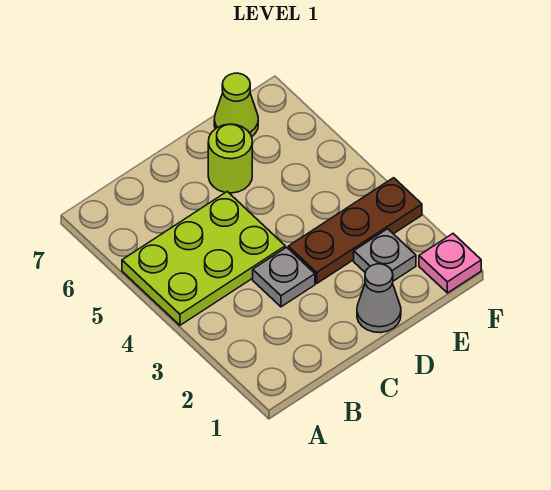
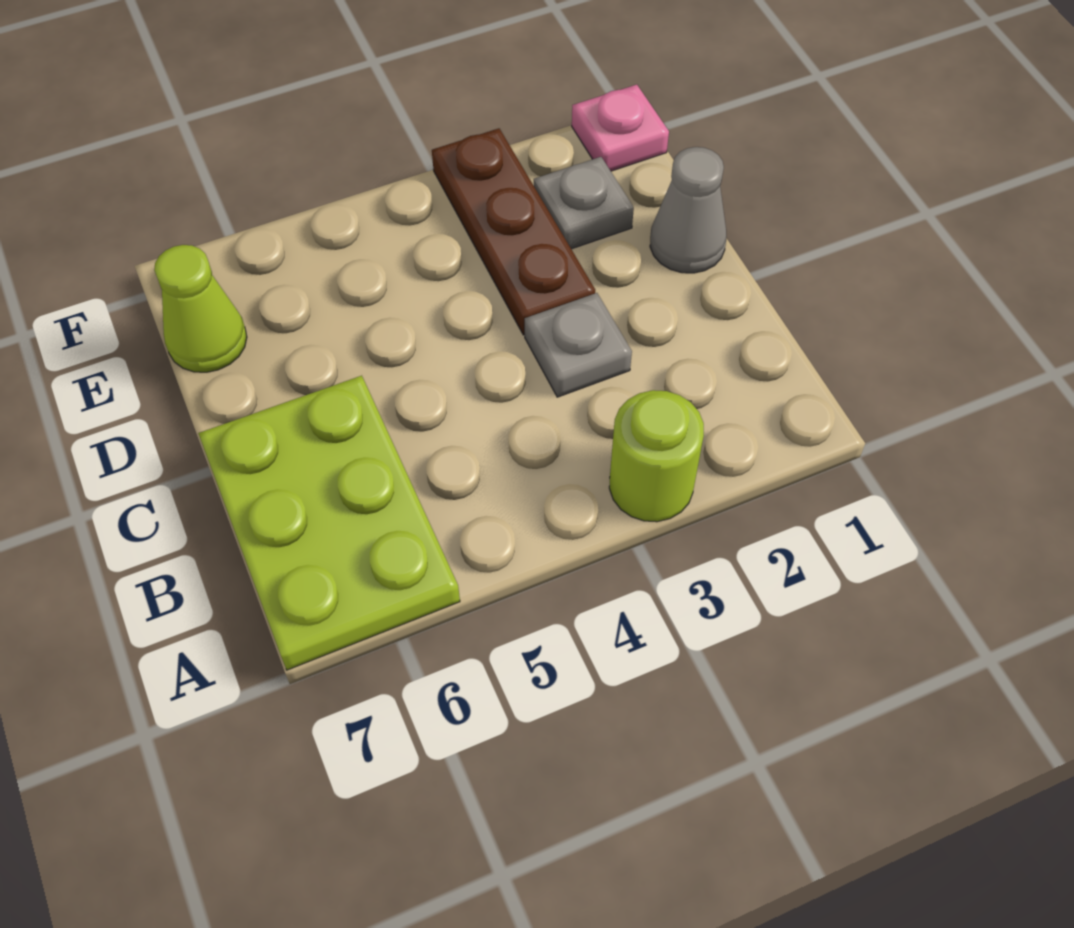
lime plate A4:C5 level 1 -> lime plate A6:C7 level 1
lime round brick D6 level 1 -> lime round brick A3 level 1

